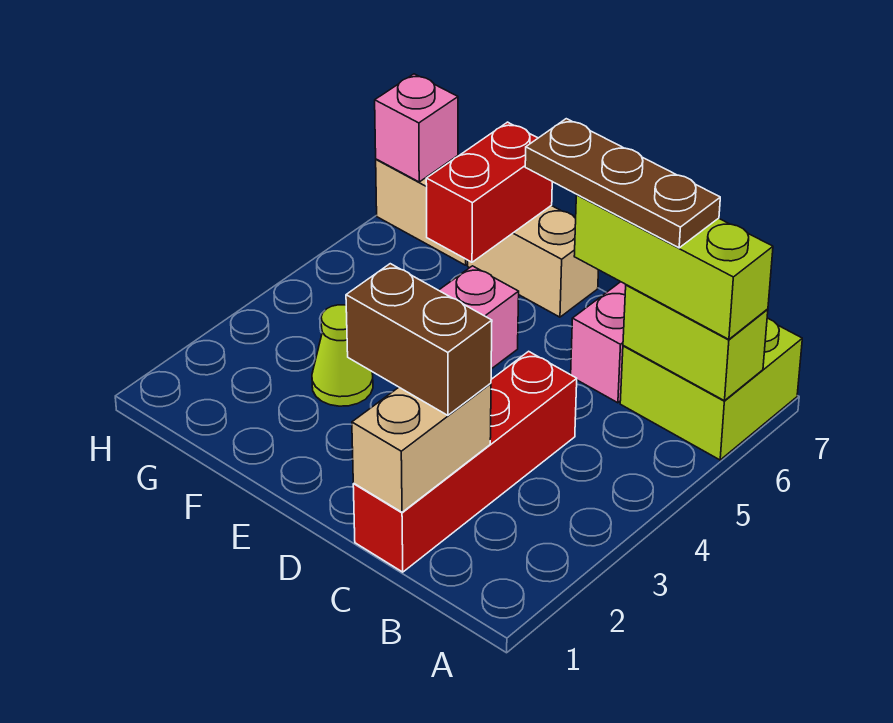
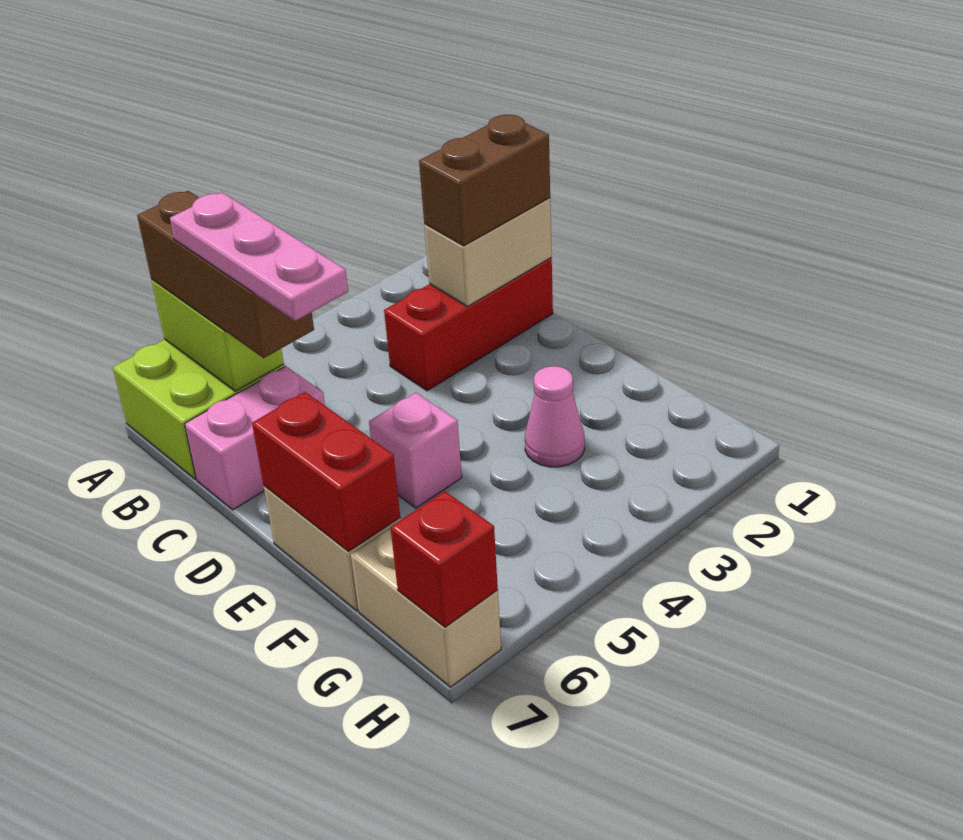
lime brick A6:C6 level 3 -> brown brick A6:C6 level 3
brown plate B6:D6 level 4 -> pink plate B6:D6 level 4
red brick C1:C4 level 1 -> red brick C1:C3 level 1
brown brick C2:D2 level 3 -> brown brick C1:C2 level 3
lime cone F3 level 1 -> pink cone F3 level 1
red brick F6:F7 level 2 -> red brick E7:F7 level 2
pink brick H7 level 2 -> red brick H7 level 2

